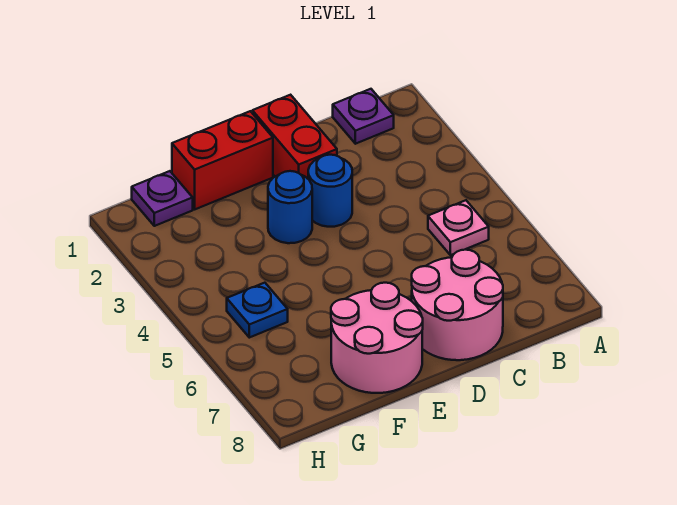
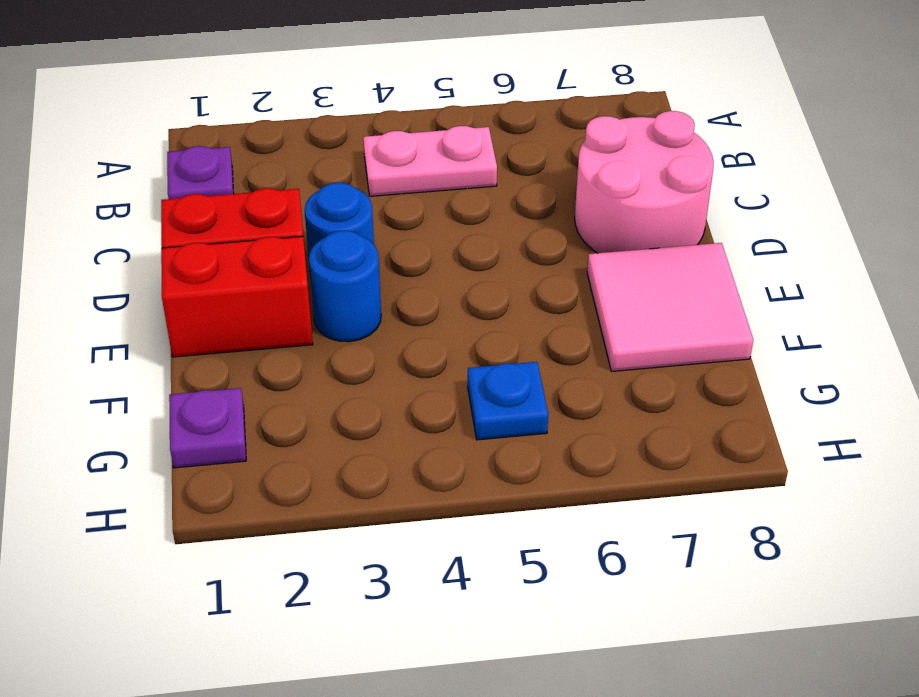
pink plate B5 level 1 -> pink plate B4:B5 level 1
red brick E1:F1 level 1 -> red brick E1:E2 level 1
pink round brick E7:F8 level 1 -> pink tile E7:F8 level 1

